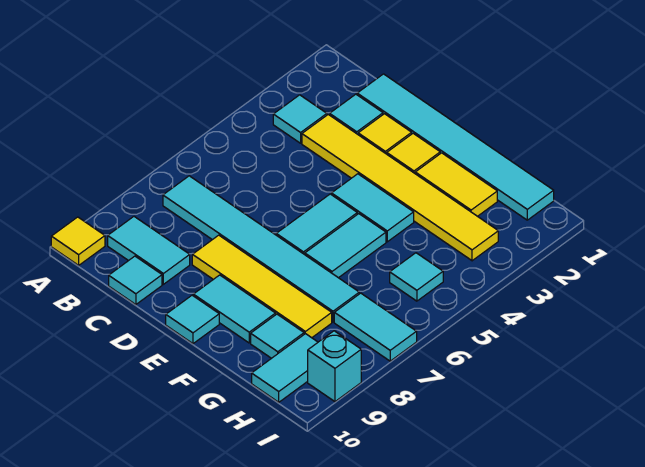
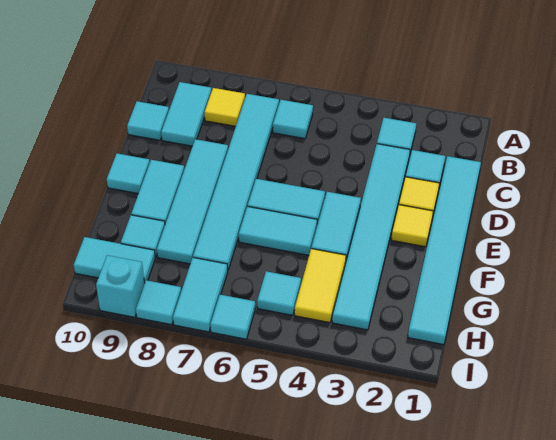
yellow tile A10 level 1 -> yellow tile B8 level 1
none -> cyan tile B6 level 1
yellow tile C3:H3 level 1 -> cyan tile C3:H3 level 1
yellow tile D8:G8 level 1 -> cyan tile D8:G8 level 1
yellow tile F2:G2 level 1 -> yellow tile G4:H4 level 1
none -> cyan tile I6 level 1
none -> cyan tile I8 level 1

